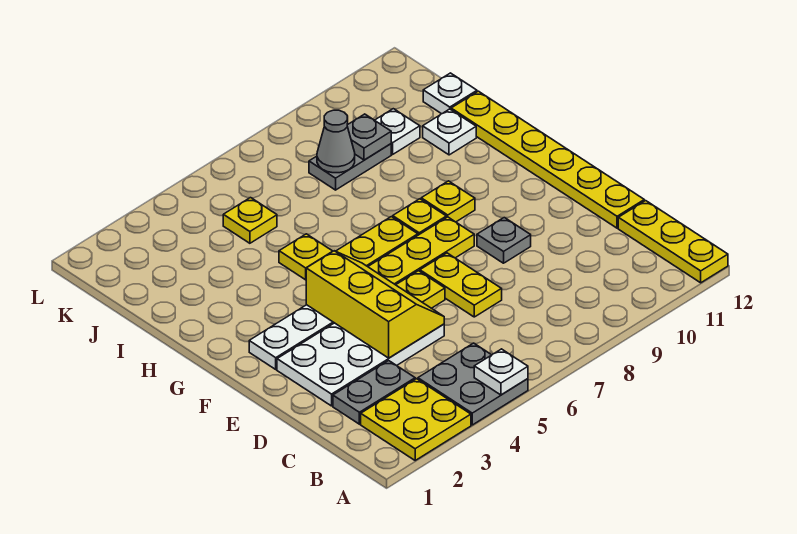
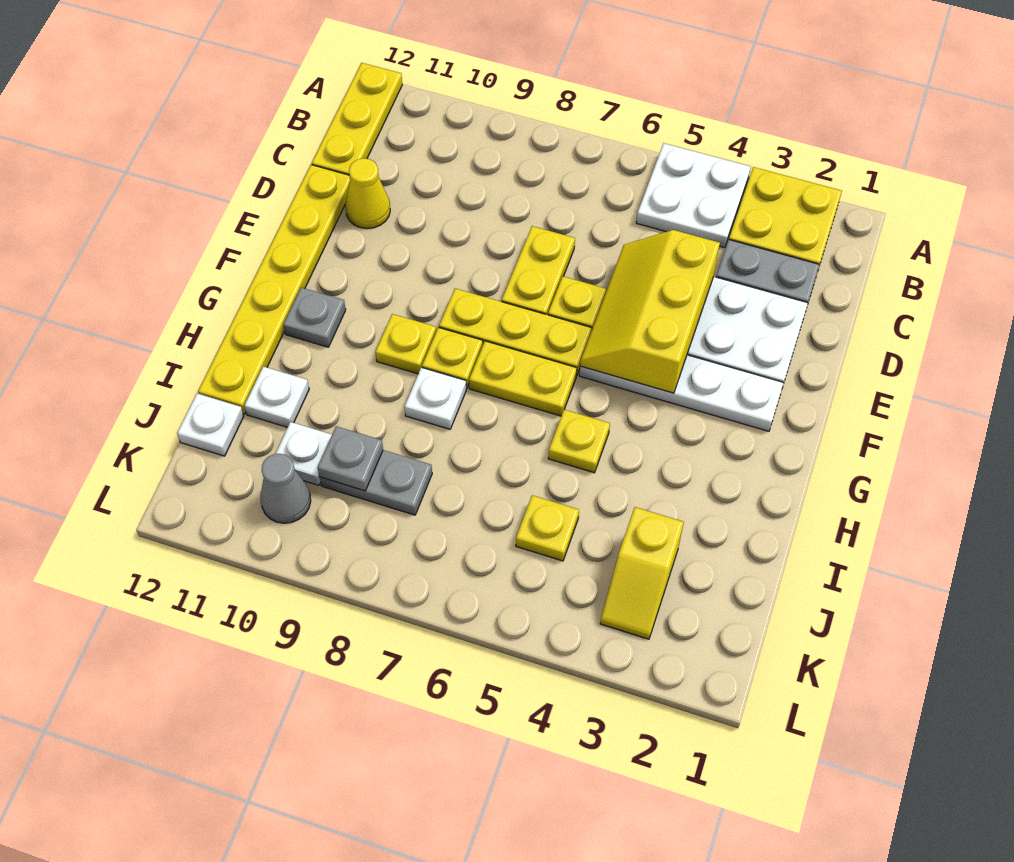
grey plate A4:B5 level 1 -> white plate A4:B5 level 1
white plate A5 level 2 -> white plate H8 level 1
none -> yellow cone D11 level 1
grey plate E9 level 1 -> grey plate G11 level 1
none -> yellow slope J3:K3 level 1 top J
grey cone J8 level 2 -> grey cone K10 level 1

